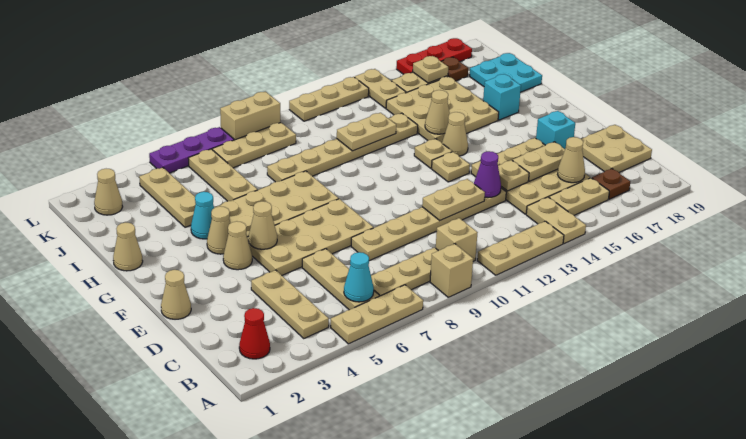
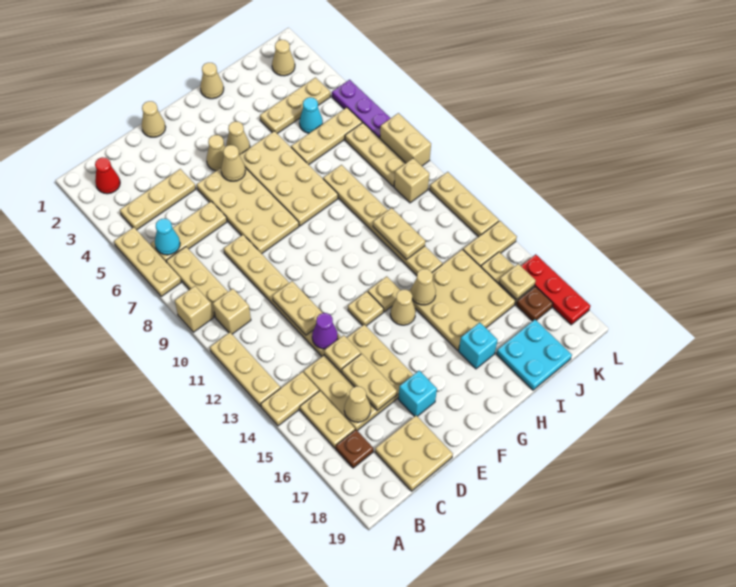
cyan cone H4 level 1 -> cyan cone J5 level 1
none -> tan brick K10 level 1

